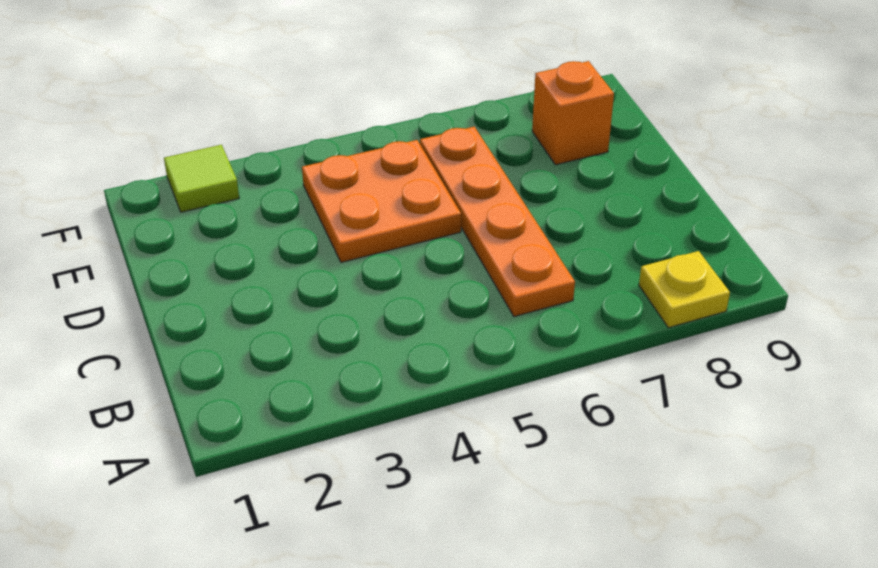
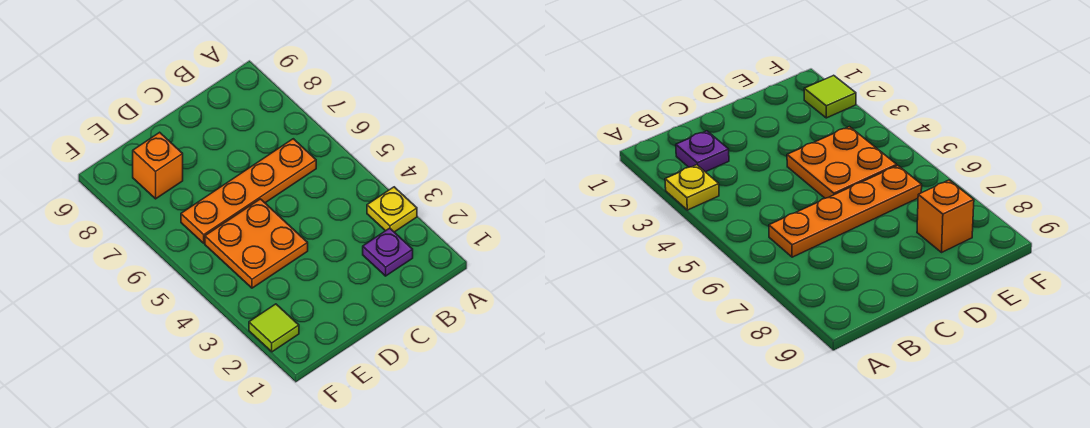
yellow plate A8 level 1 -> yellow plate A3 level 1
none -> purple plate B2 level 1

